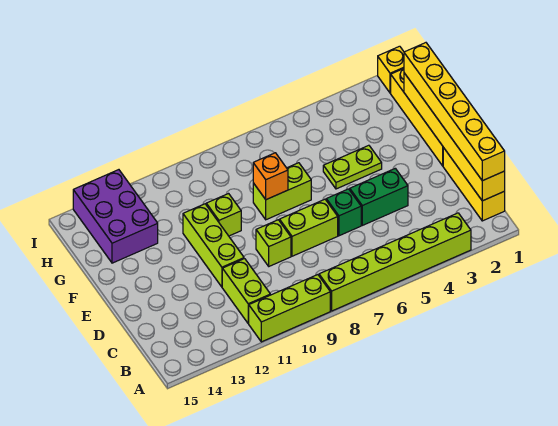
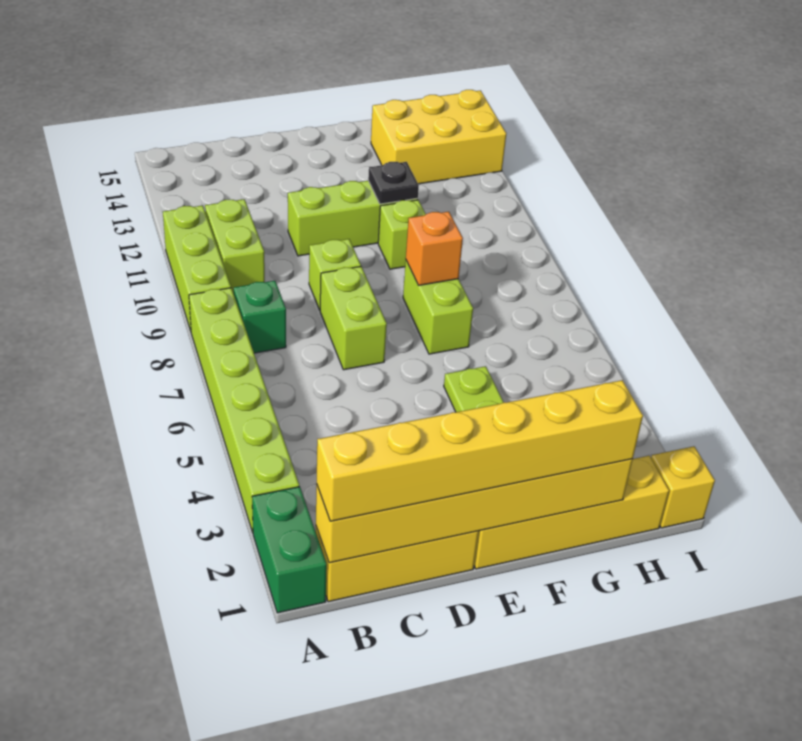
lime brick B11:C11 level 1 -> lime brick B10:B11 level 1
green brick D4:D5 level 1 -> green brick A1:A2 level 1
green brick D6 level 1 -> green brick B8 level 1
none -> black plate F11 level 2
purple brick G13:I14 level 1 -> yellow brick G13:I14 level 1

